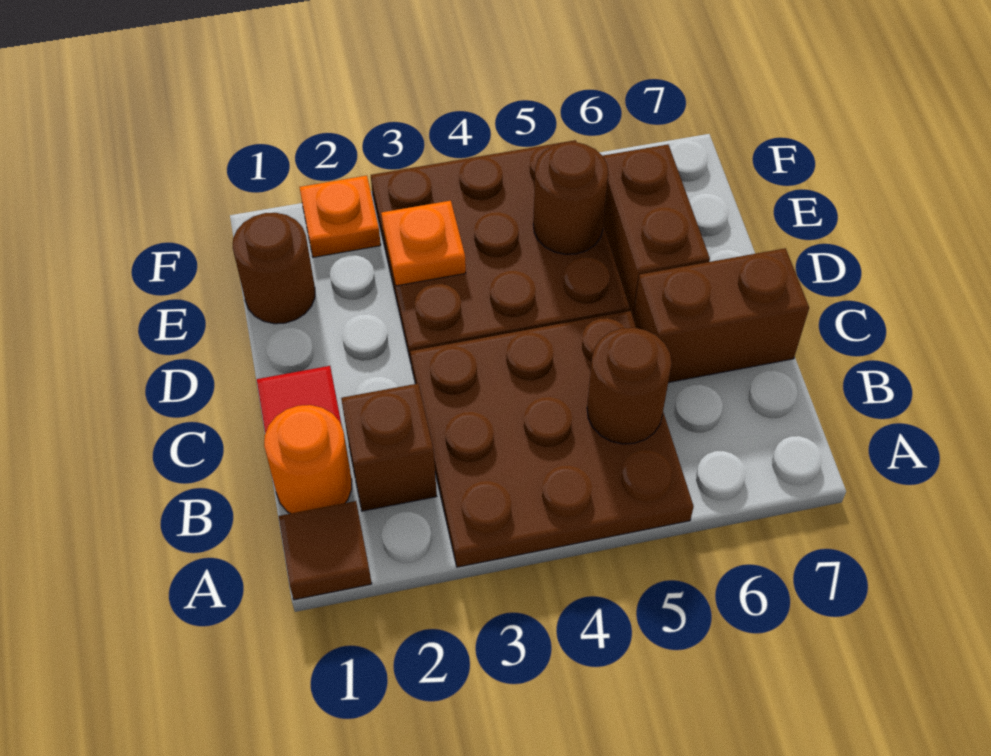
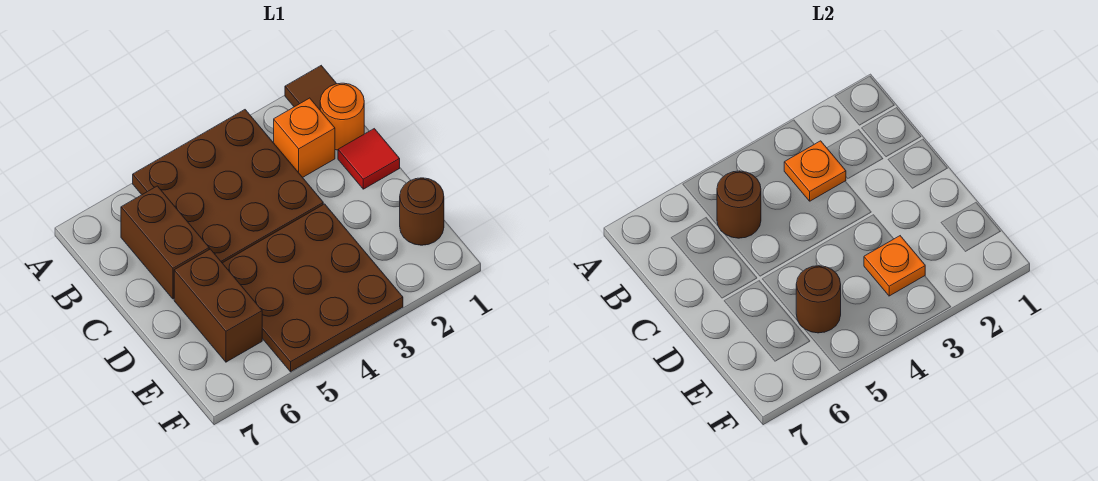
brown brick B2 level 1 -> orange brick B2 level 1
brown brick C6:C7 level 1 -> brown brick B6:C6 level 1
orange plate F2 level 1 -> orange plate B3 level 2

